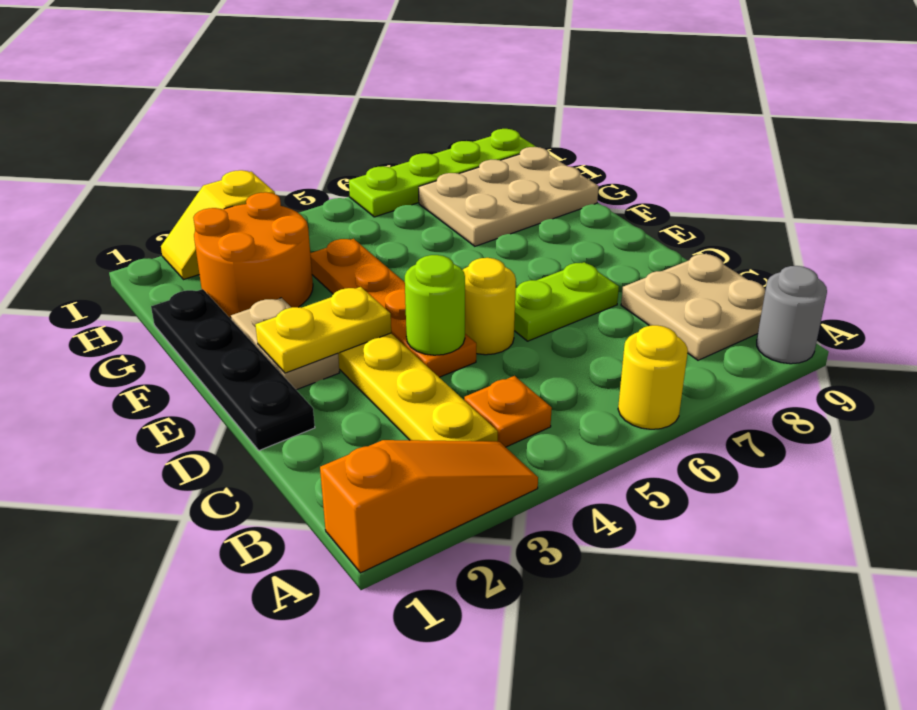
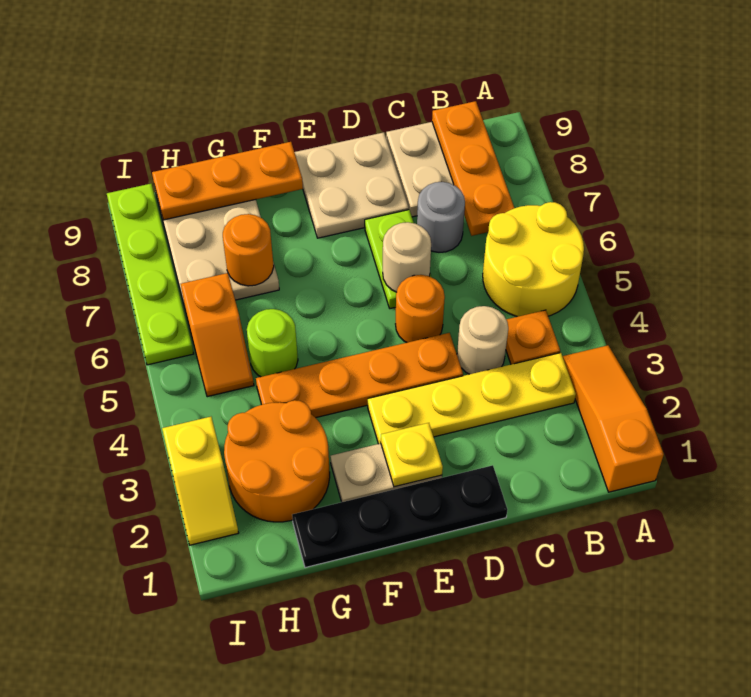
yellow round brick A6 level 1 -> yellow round brick A5:B6 level 1
grey round brick A9 level 1 -> grey round brick C7 level 1
none -> orange plate B7:B9 level 2
none -> tan round brick C4 level 1
lime round brick D4 level 2 -> lime round brick G5 level 1
yellow round brick D5 level 1 -> orange round brick D5 level 1
none -> tan round brick D6 level 2
none -> tan plate D8:E9 level 1
yellow plate E2:E3 level 2 -> yellow plate E2 level 2
none -> orange plate F9:H9 level 2
none -> orange round brick G7 level 2
none -> orange slope H5:H6 level 1 top 6

